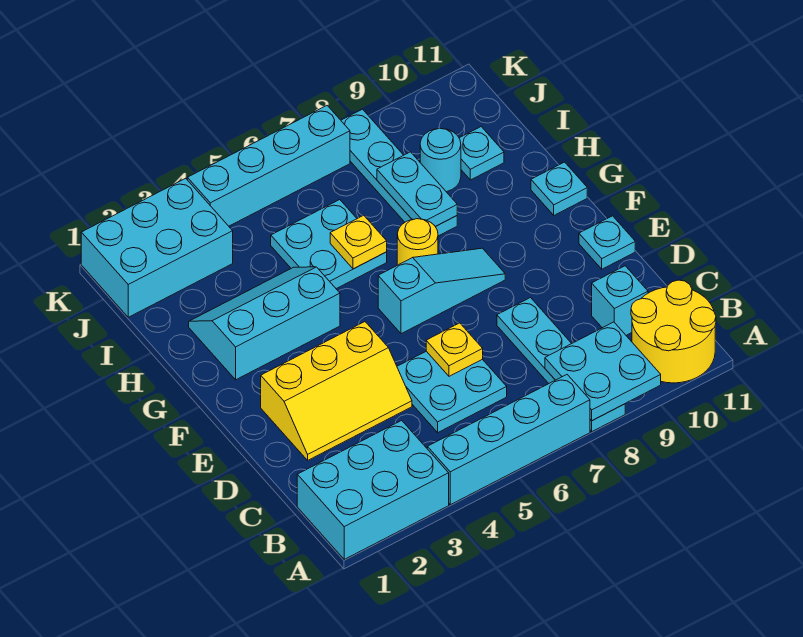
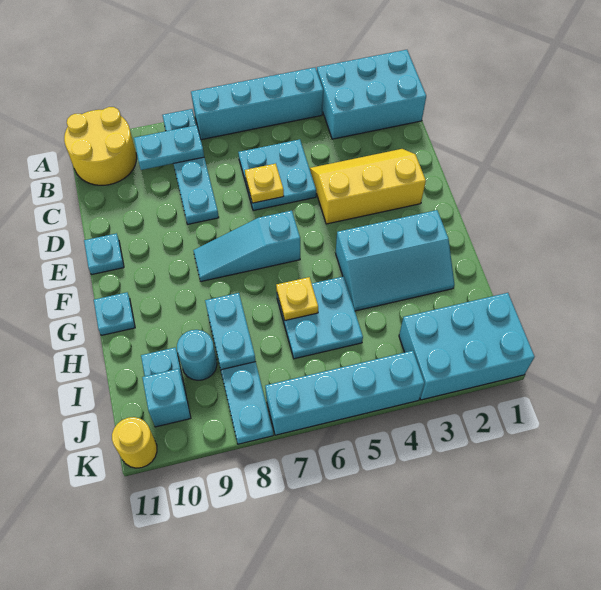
cyan plate A8:B9 level 2 -> cyan plate B8:B9 level 2
cyan brick C10 level 1 -> cyan brick J10 level 1
yellow round brick G7 level 1 -> yellow round brick K11 level 1

